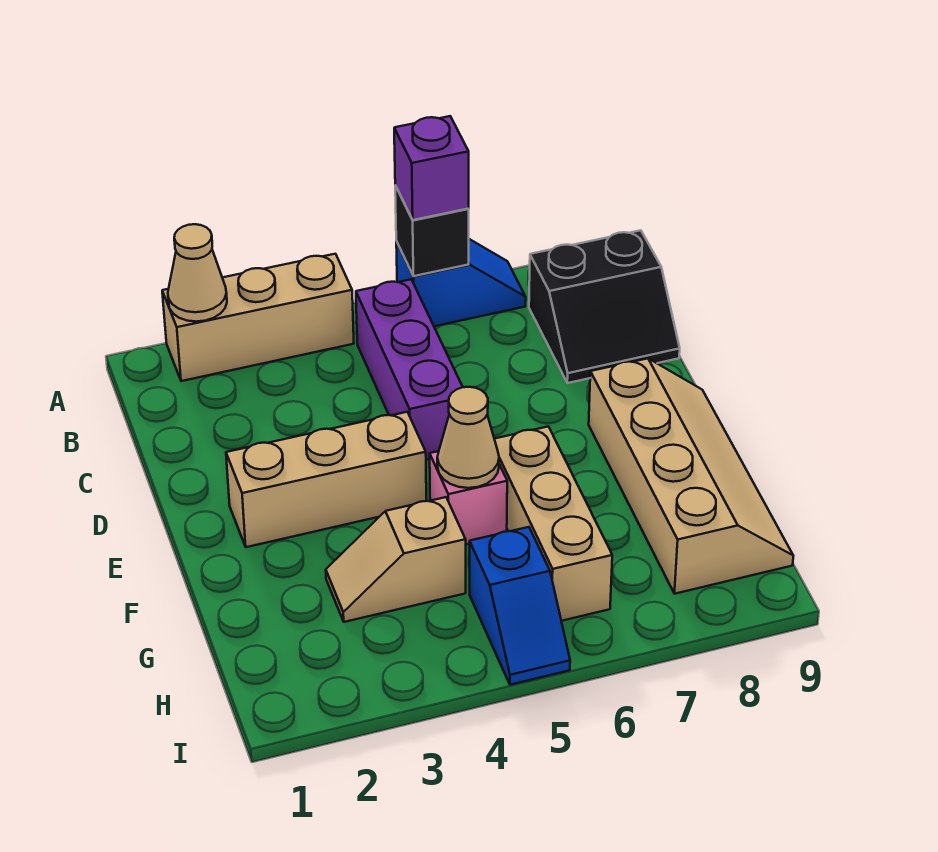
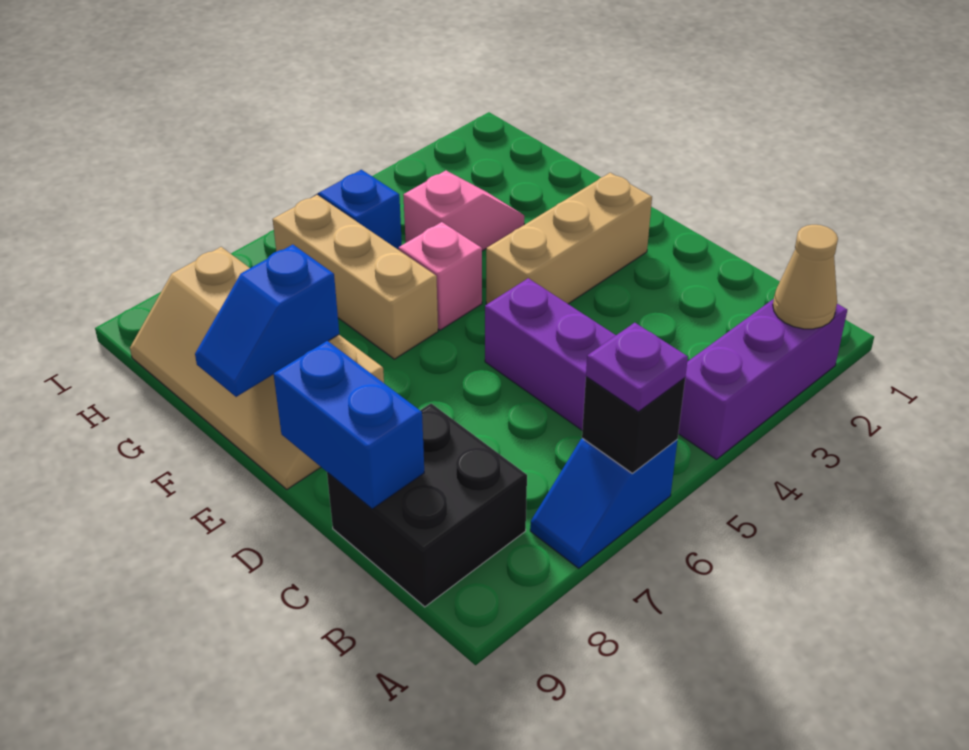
tan brick A2:A4 level 1 -> purple brick A2:A4 level 1
purple brick A6 level 3 -> purple plate A6 level 3
black slope B8:C9 level 1 top B -> black brick B8:C9 level 1
none -> blue brick C9:D9 level 2
tan cone F5 level 2 -> none
none -> blue slope F8:F9 level 2 top 8
tan slope G3:G4 level 1 top 4 -> pink slope G3:G4 level 1 top 4

